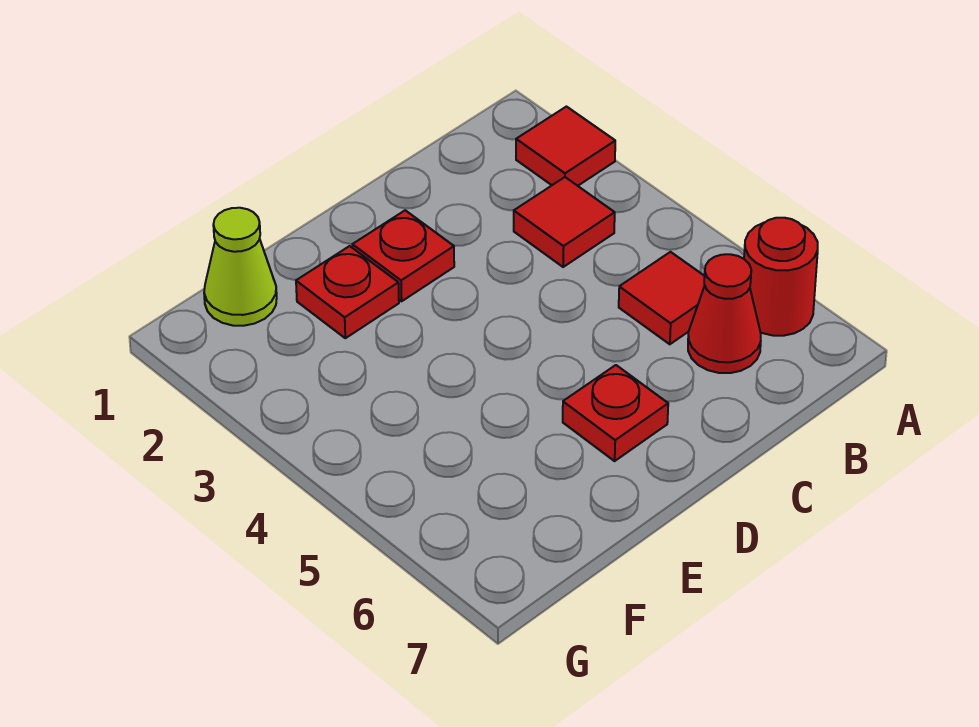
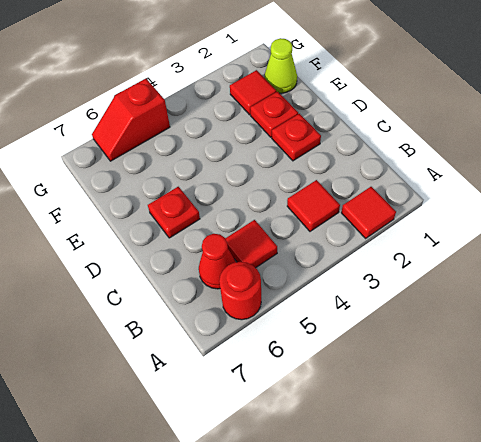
none -> red tile F2 level 1
none -> red slope G5:G6 level 1 top 5

